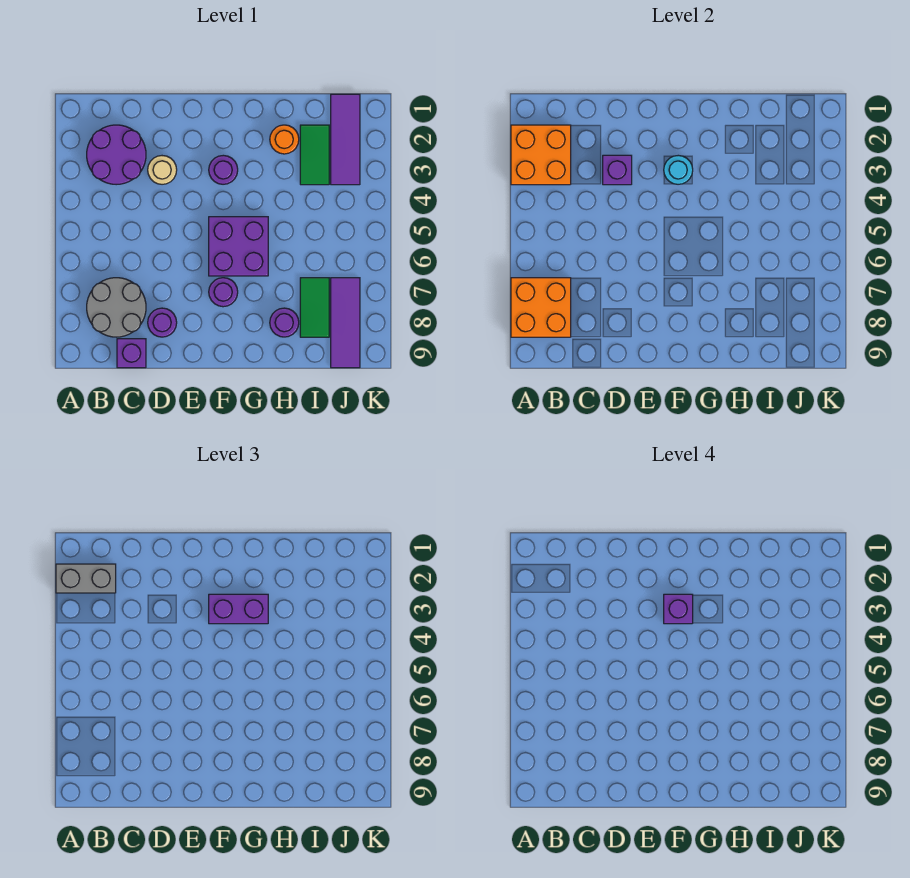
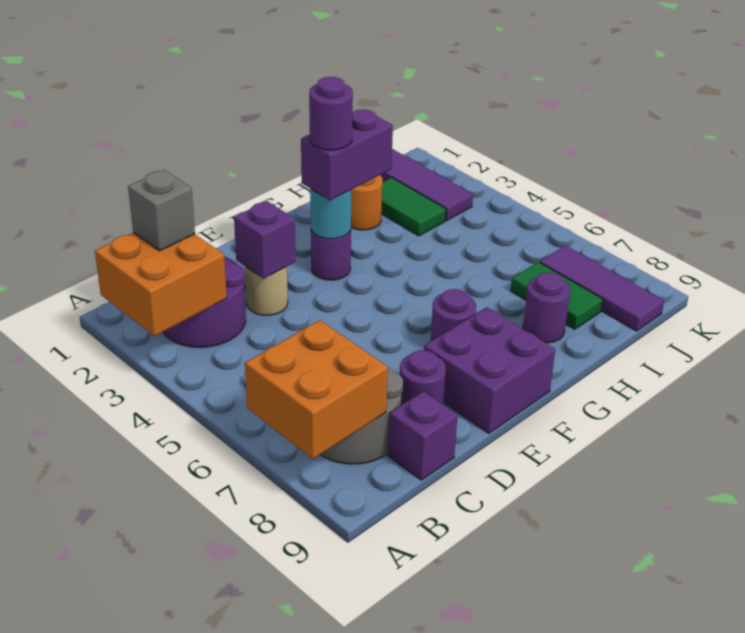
grey brick A2:B2 level 3 -> grey brick B2 level 3
purple brick F3 level 4 -> purple round brick F3 level 4
purple brick F5:G6 level 1 -> purple brick E8:F9 level 1

